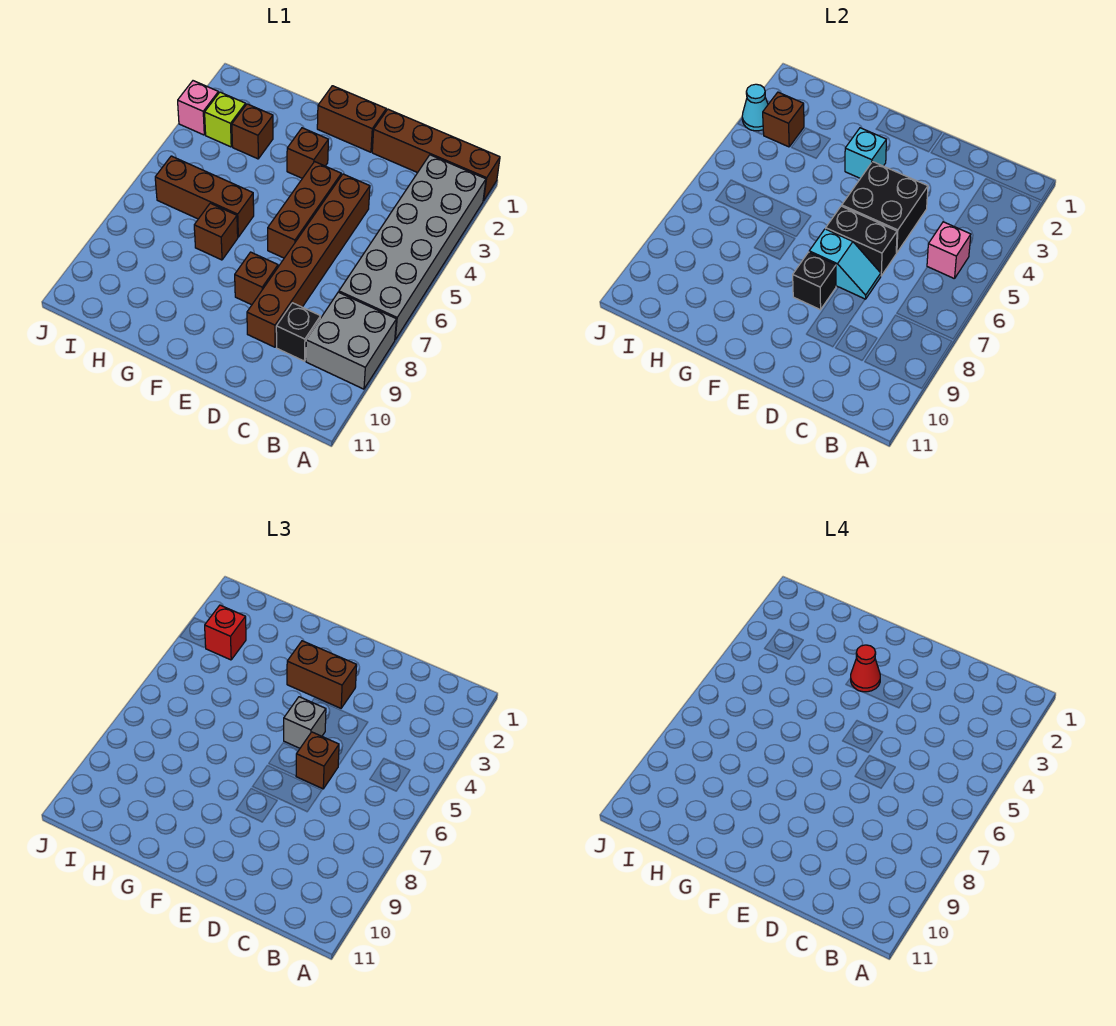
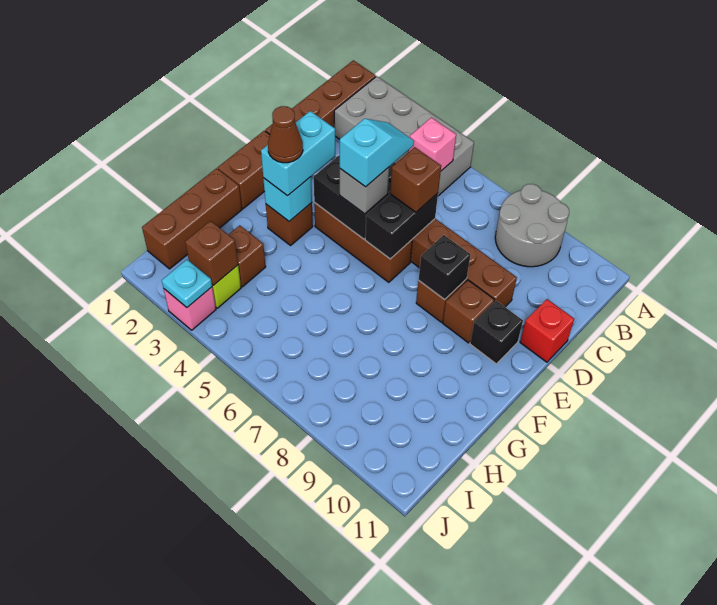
grey brick A2:B7 level 1 -> grey brick A2:B5 level 1
grey brick A8:B9 level 1 -> grey round brick A8:B9 level 1
black brick C9 level 1 -> black brick E10 level 1
cyan slope D7:E7 level 2 top E -> cyan slope D5:E5 level 4 top E
brown brick E3:F3 level 3 -> cyan brick E3:F3 level 3
red cone F3 level 4 -> brown cone F3 level 4
brown brick G6:I6 level 1 -> brown brick G1:I1 level 1
brown brick G7 level 1 -> brown brick E9 level 1
red brick I3 level 3 -> red brick D11 level 1
cyan cone J3 level 2 -> cyan plate J3 level 2

